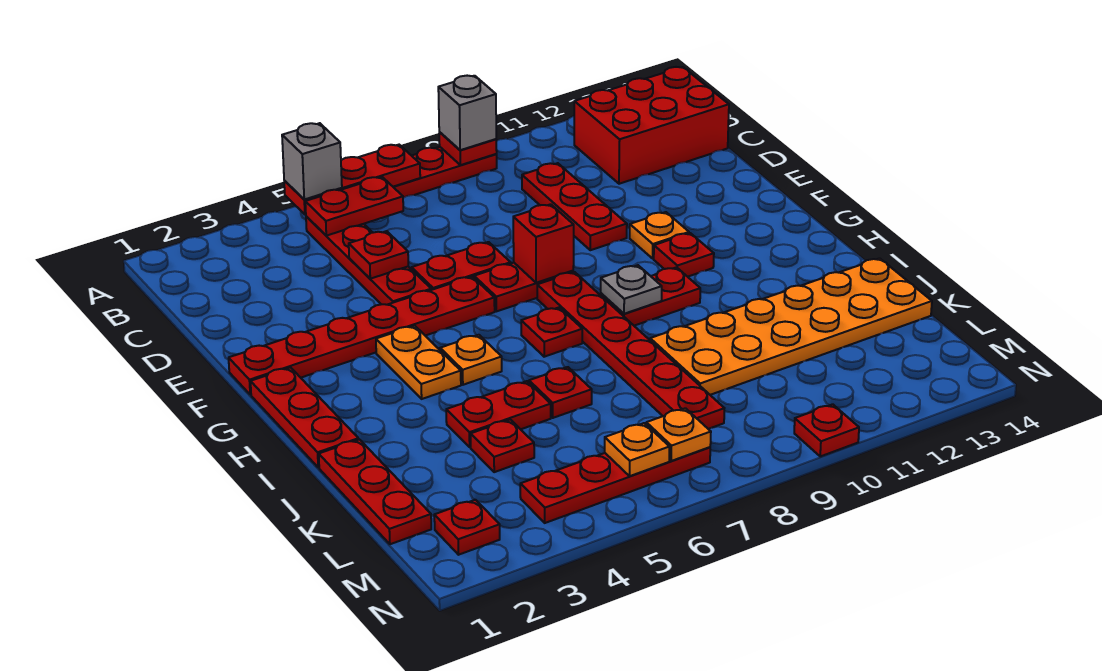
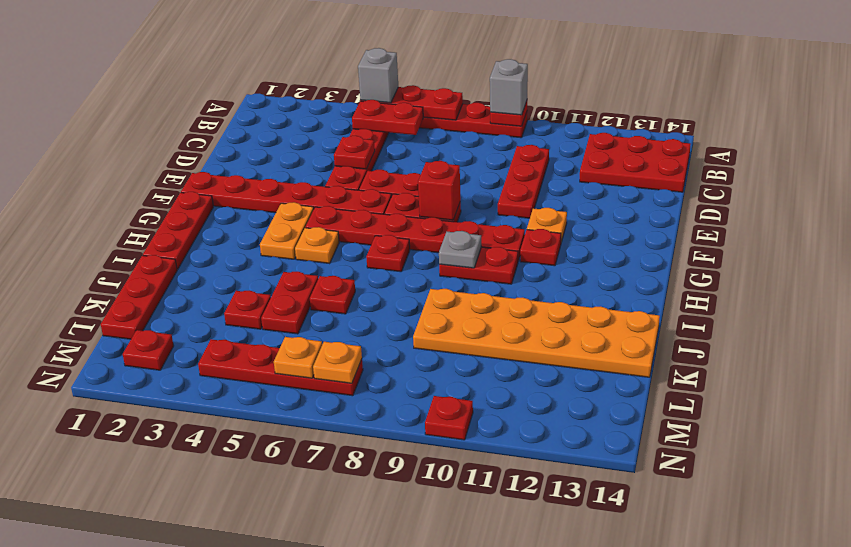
red brick B12:C14 level 1 -> red plate B12:C14 level 1
red plate G8:L8 level 1 -> red plate G5:G10 level 1
red plate J4:J5 level 1 -> red plate J5:K5 level 1

